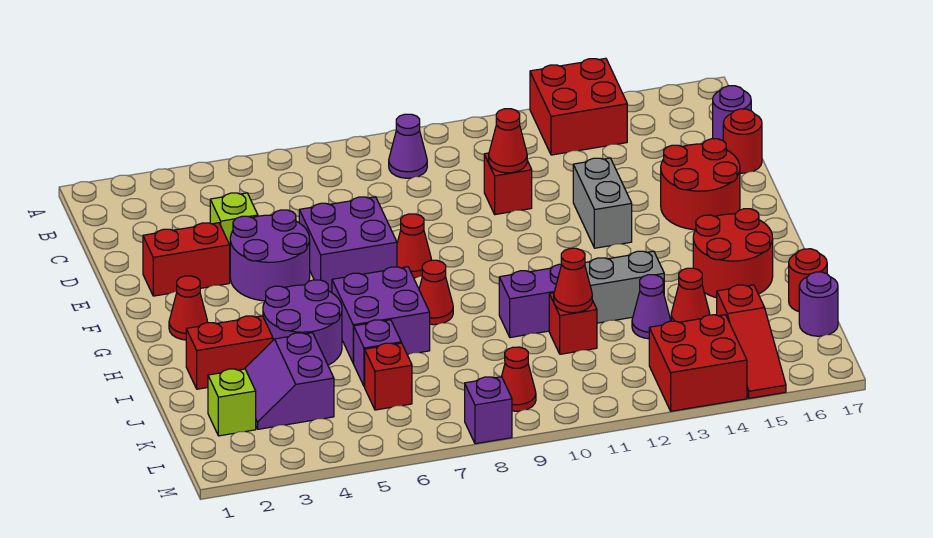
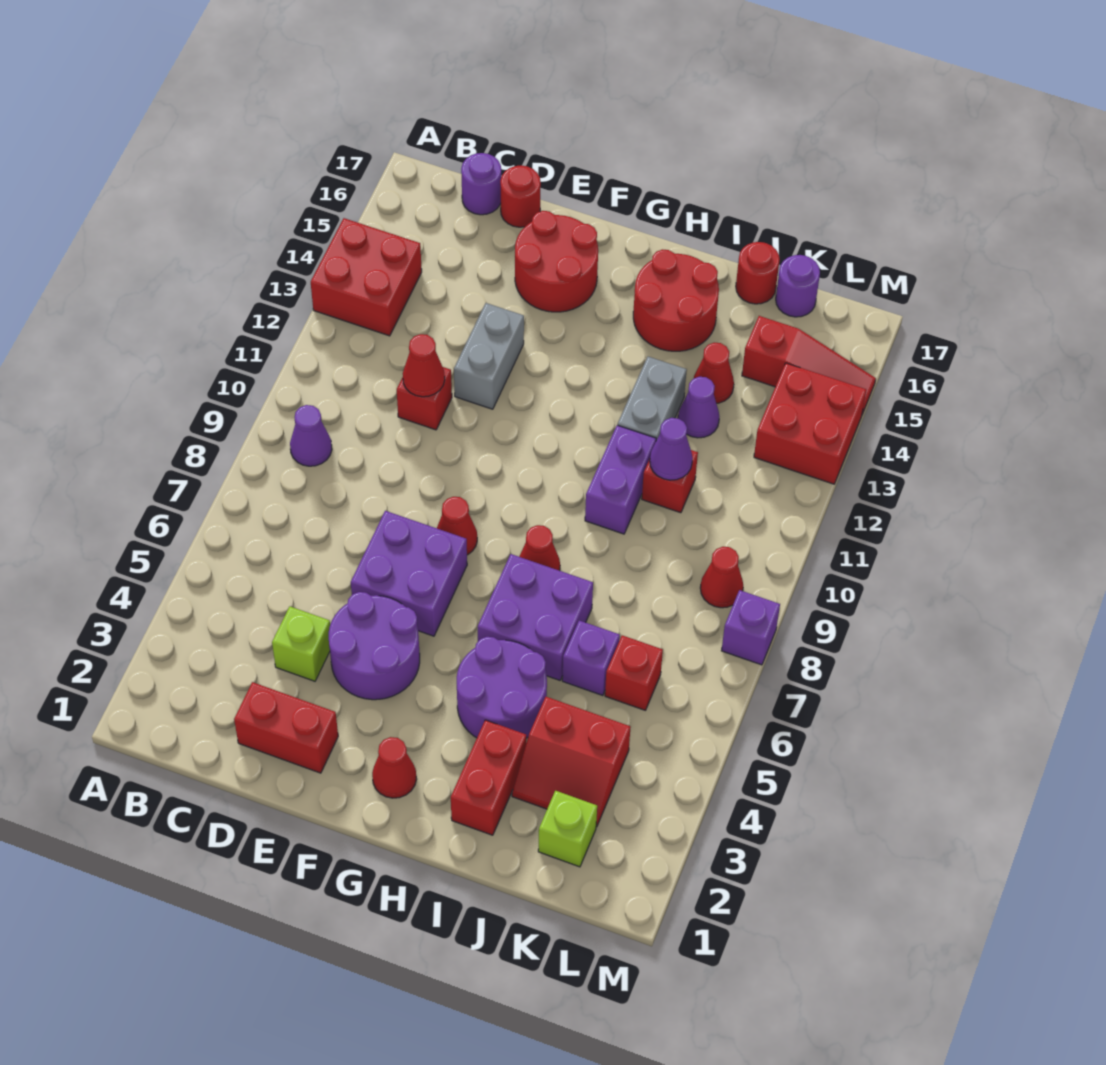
red brick E2:E3 level 1 -> red brick D2:E2 level 1
grey brick E13:F13 level 1 -> grey brick E12:E13 level 1
purple slope J3:K4 level 1 top 4 -> red slope J3:K4 level 1 top 4
red cone J11 level 2 -> purple cone J11 level 2

